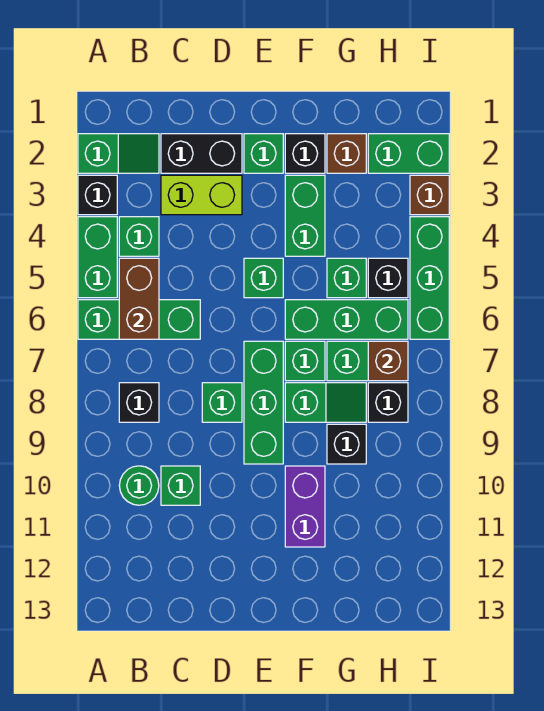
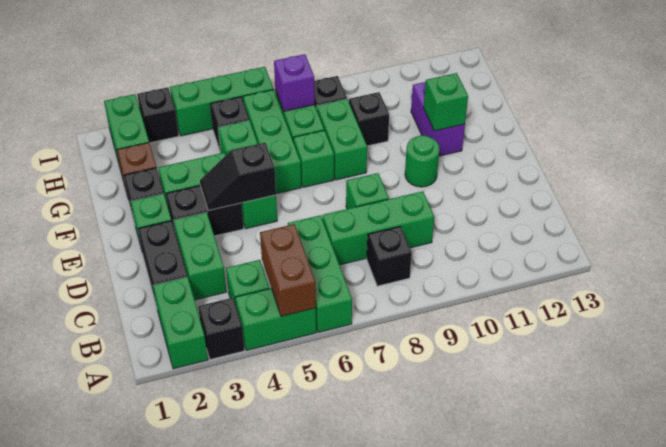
green slope A2:B2 level 1 top A -> green brick A2:B2 level 1
brown brick B5:B6 level 2 -> brown brick A5:B5 level 2
green round brick B10 level 1 -> green round brick E10 level 1
lime brick C3:D3 level 1 -> green brick C3:D3 level 1
green brick C10 level 1 -> green brick F11 level 2
none -> black brick E3:E4 level 1
none -> black slope E4:E5 level 2 top 5
green brick E7:E9 level 1 -> green brick C7:C9 level 1
green slope F8:G8 level 1 top F -> green brick F8:G8 level 1
purple brick F10:F11 level 1 -> purple brick F11:G11 level 1
brown brick H7 level 2 -> purple brick H7 level 2
brown brick I3 level 1 -> black brick I3 level 1

